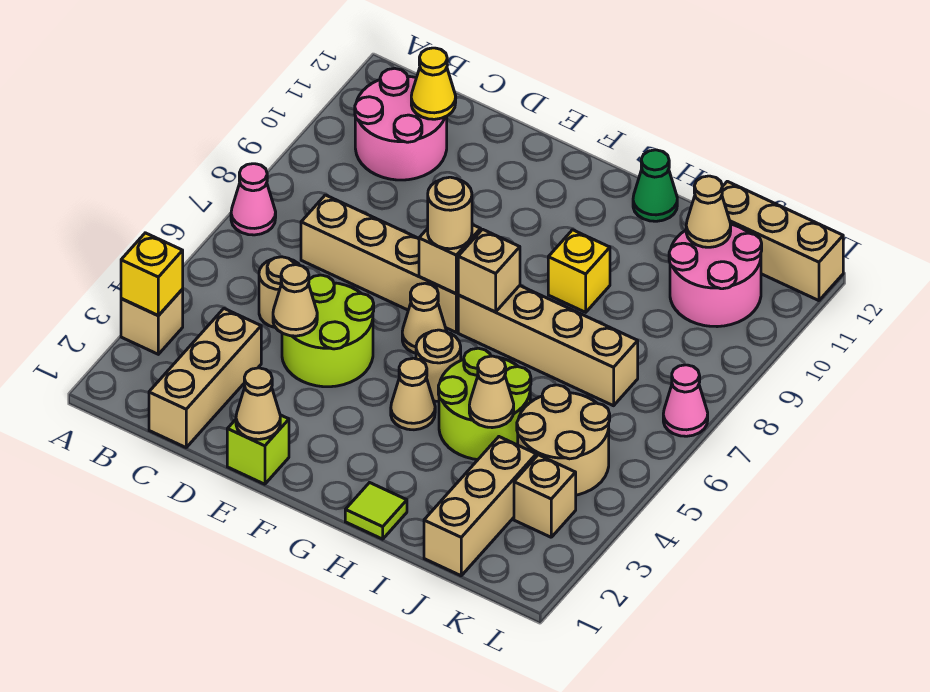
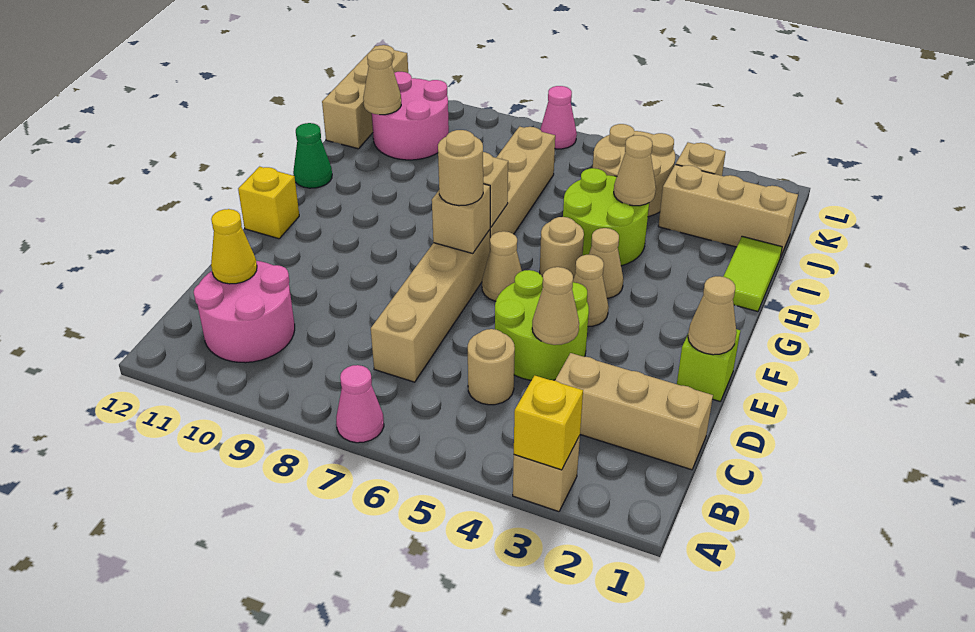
none -> tan cone F4 level 1
lime tile H1 level 1 -> lime tile H1:I1 level 1
yellow brick H9 level 1 -> yellow brick F12 level 1

